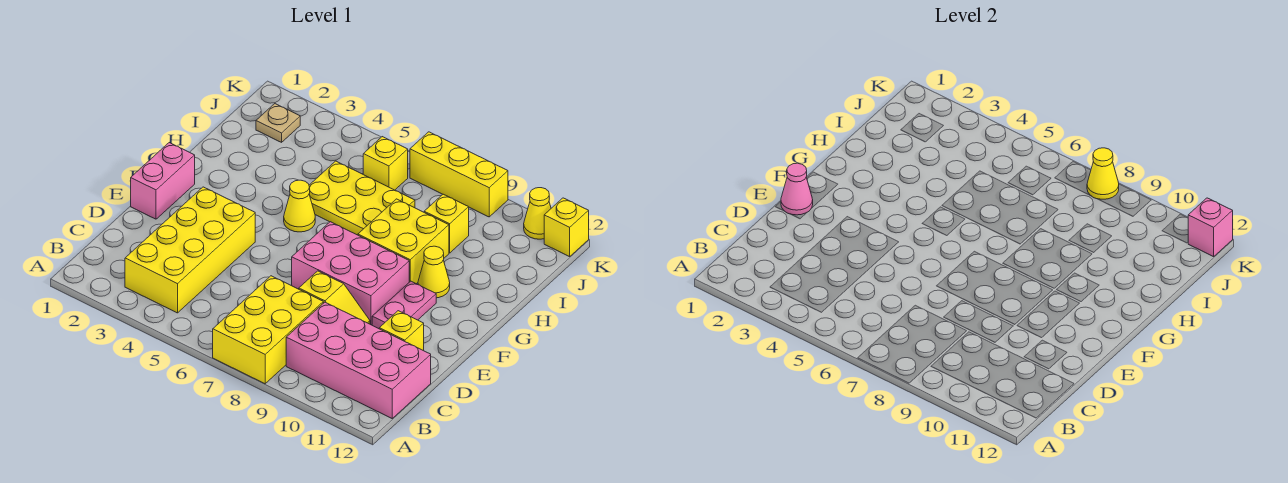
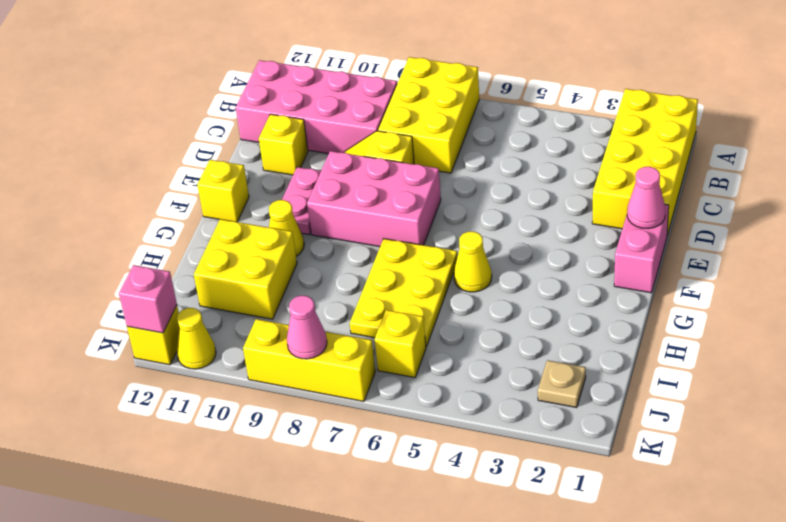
yellow brick B3:E4 level 1 -> yellow brick A1:D2 level 1
yellow brick G8:H9 level 1 -> yellow brick H10:I11 level 1
yellow plate H5:I7 level 1 -> yellow plate G6:I7 level 1
yellow brick I9 level 1 -> yellow brick F12 level 1
yellow cone K8 level 2 -> pink cone K8 level 2

